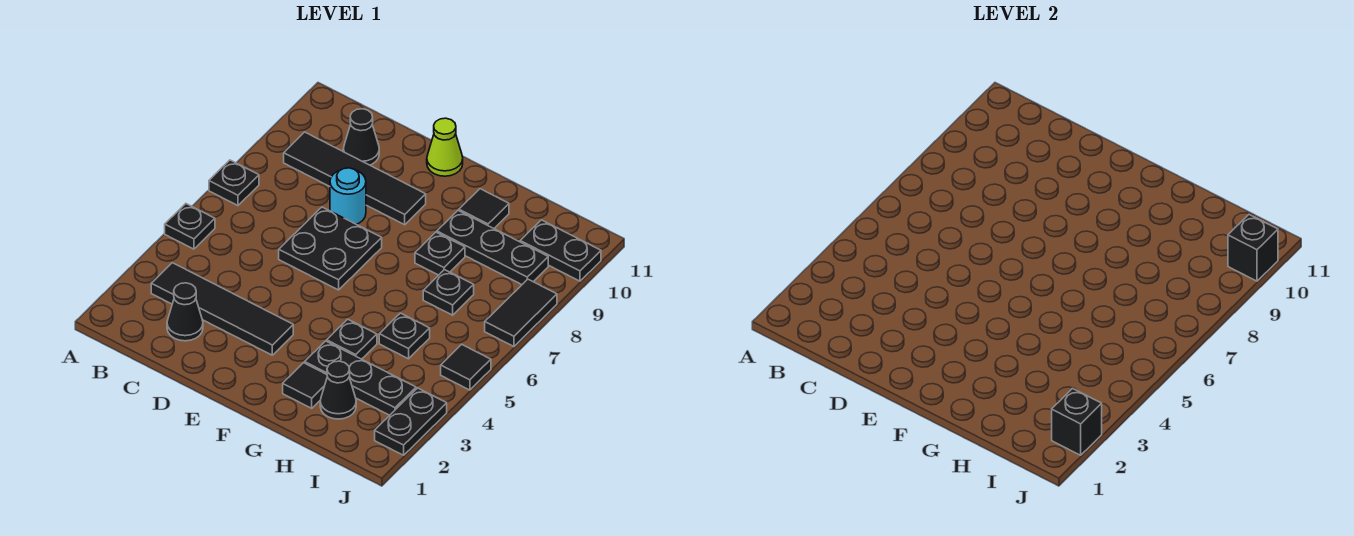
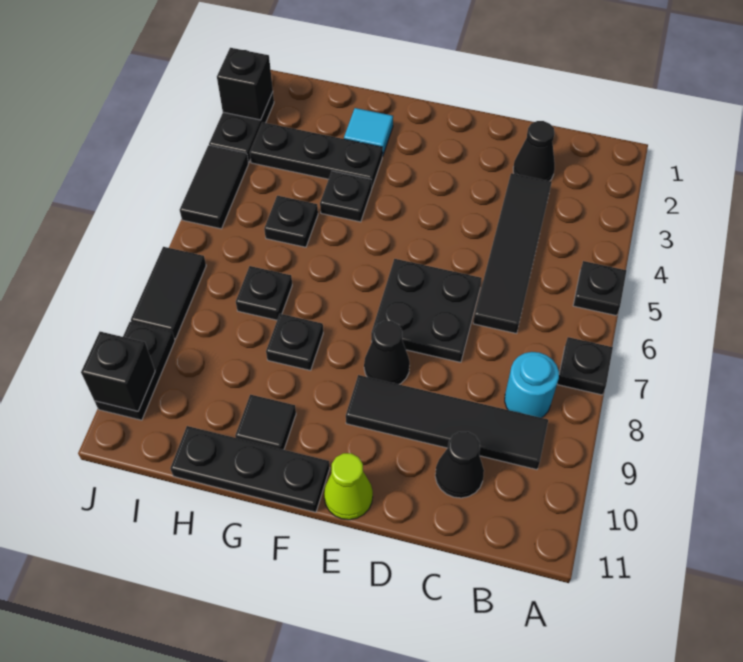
black tile B3:E3 level 1 -> black tile C3:C6 level 1
cyan round brick D8 level 1 -> cyan round brick B8 level 1
black tile G2 level 1 -> cyan tile G2 level 1
black plate G9:I9 level 1 -> black plate F11:H11 level 1
black cone H2 level 1 -> black cone E8 level 1
black plate I10:J10 level 1 -> black plate J9:J10 level 1
black tile J5 level 1 -> black tile J4:J5 level 1

